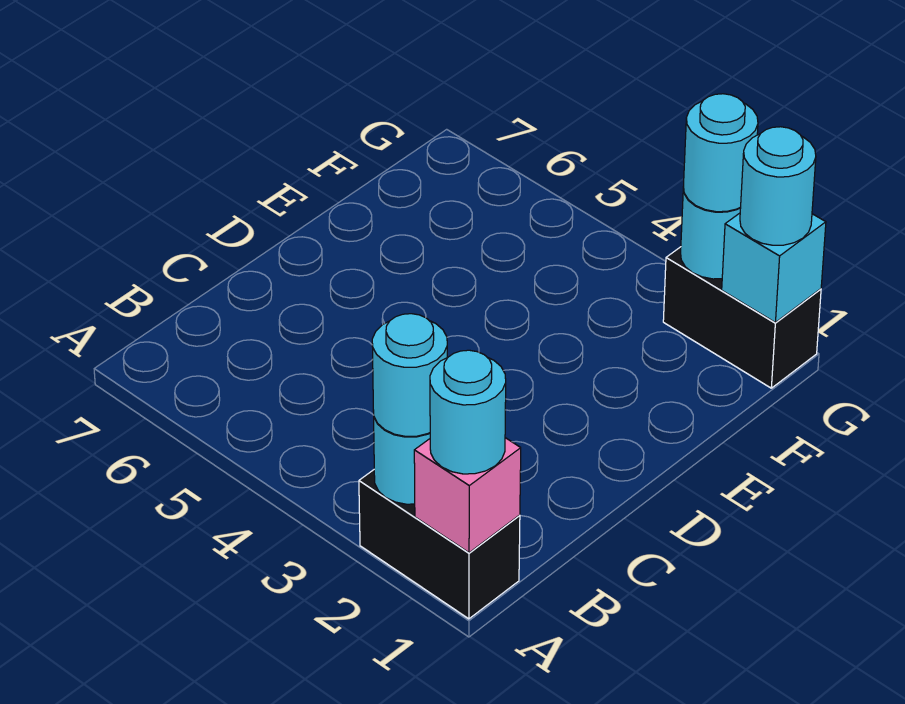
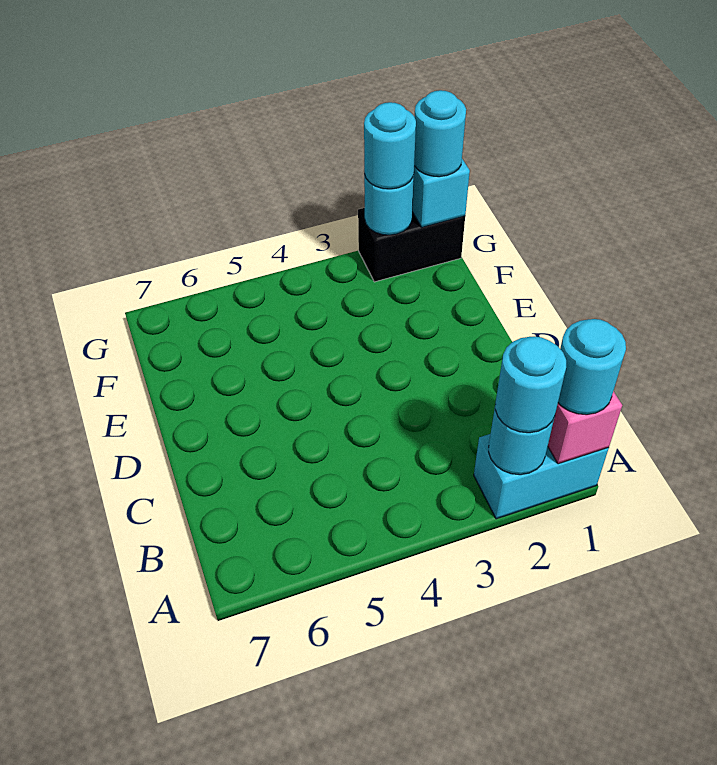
black brick A1:A2 level 1 -> cyan brick A1:A2 level 1

